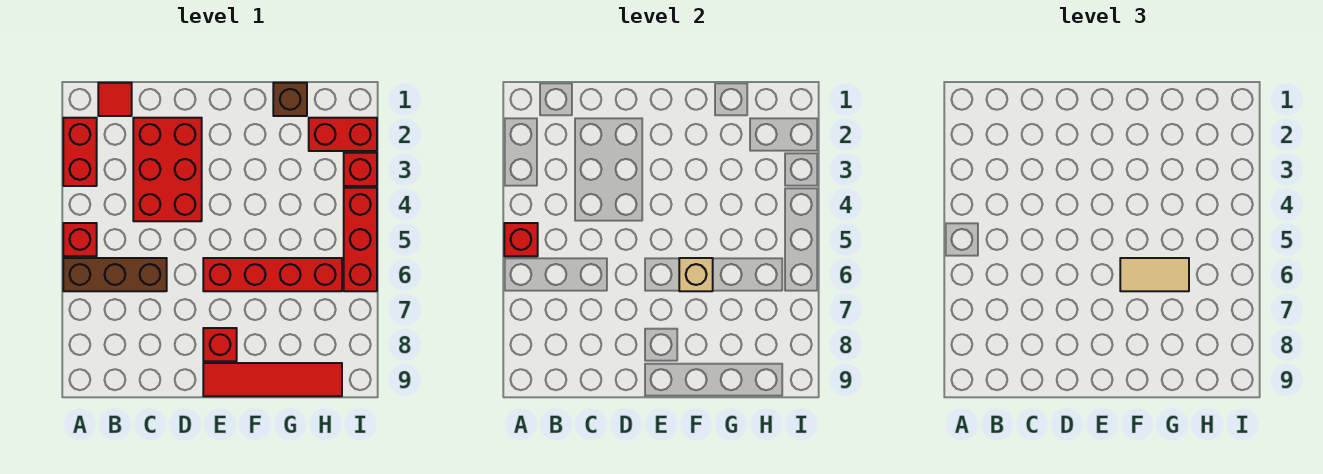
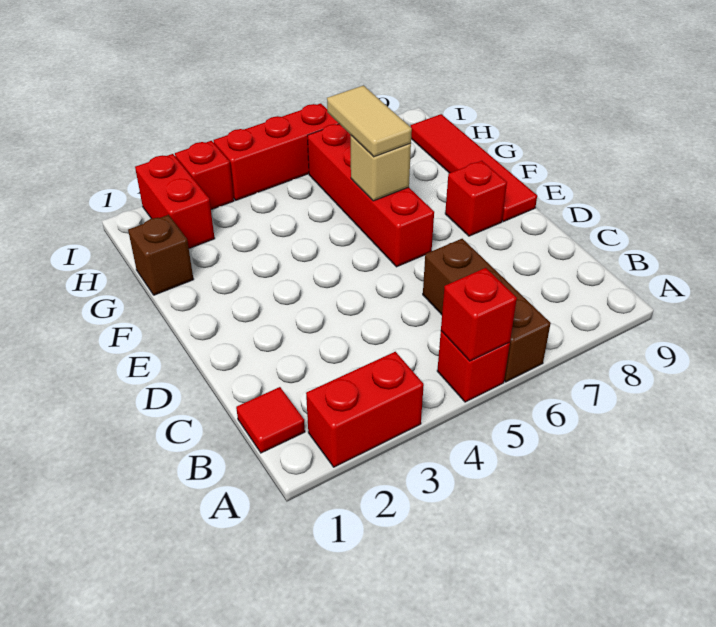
red brick C2:D4 level 1 -> none

